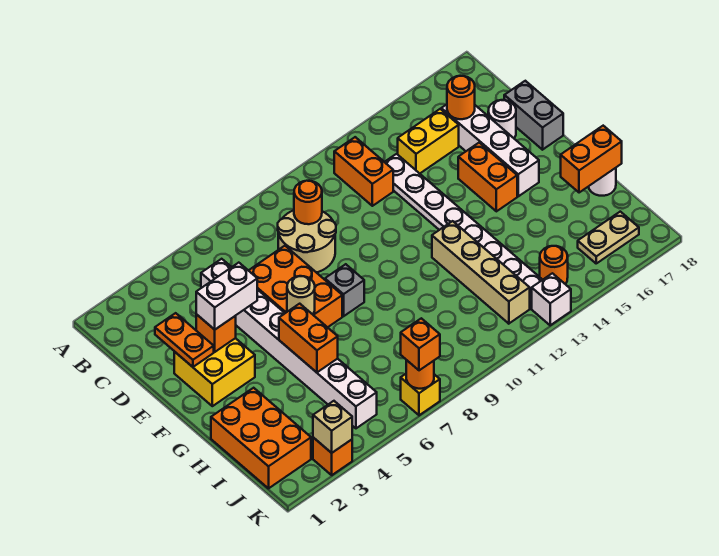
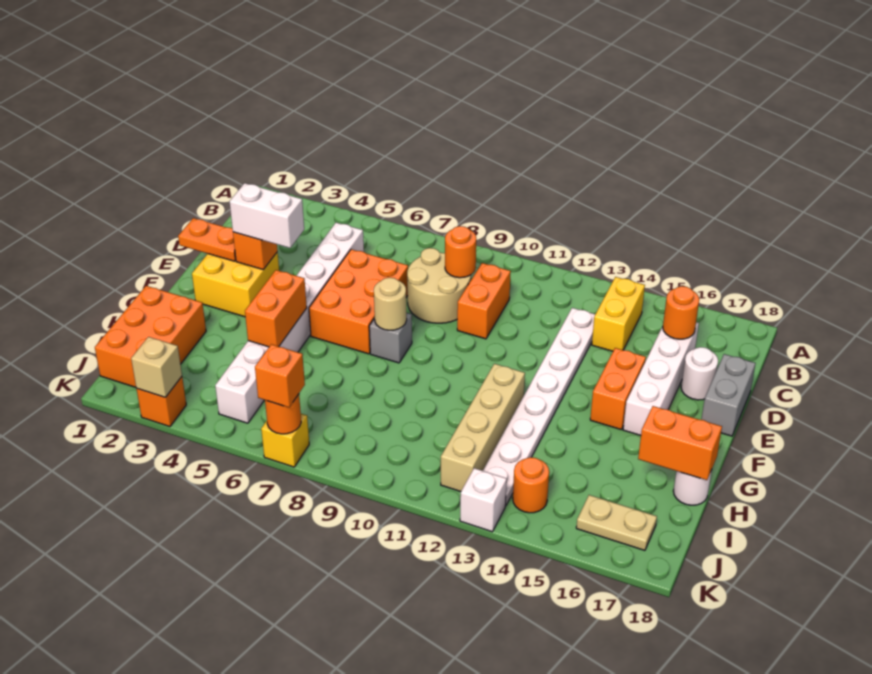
orange brick B12:C12 level 1 -> orange brick C10:D10 level 1
yellow brick C14:C15 level 1 -> yellow brick B14:C14 level 1
orange plate D2:E2 level 2 -> orange plate E1:E2 level 2
tan round brick F6 level 2 -> tan round brick F8 level 2

